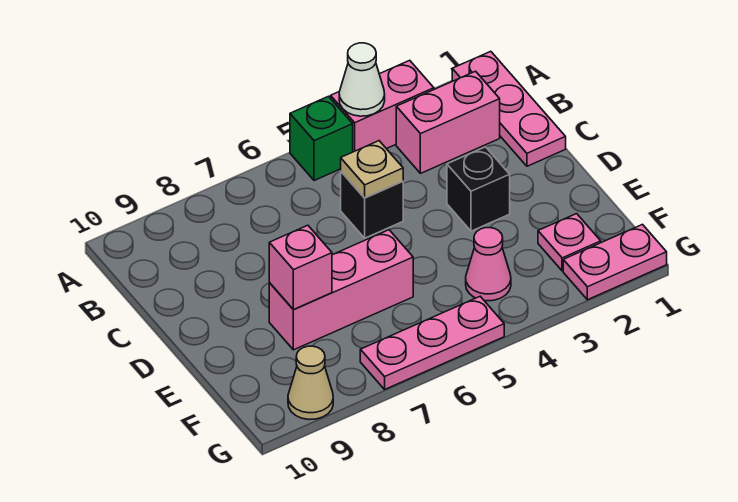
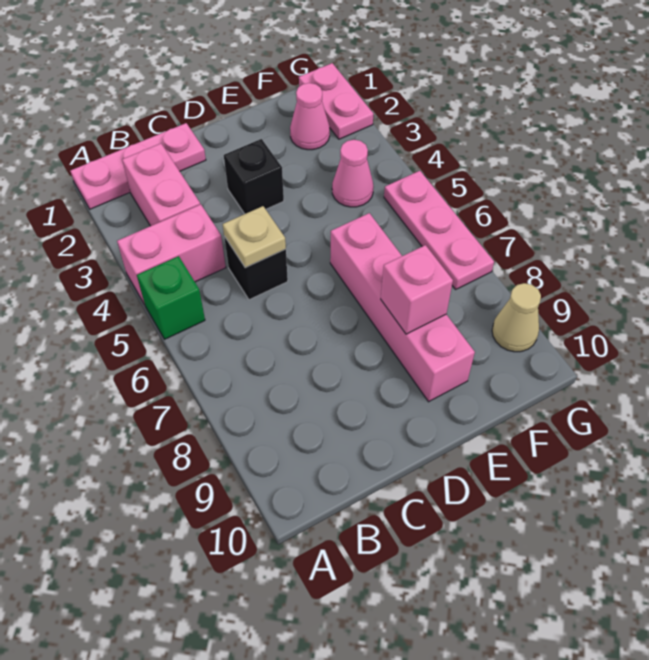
pink brick A3:A4 level 1 -> pink brick A4:B4 level 1
white cone A4 level 2 -> none
pink brick E6:E8 level 1 -> pink brick E6:E9 level 1
pink plate F2 level 1 -> pink cone F2 level 1

